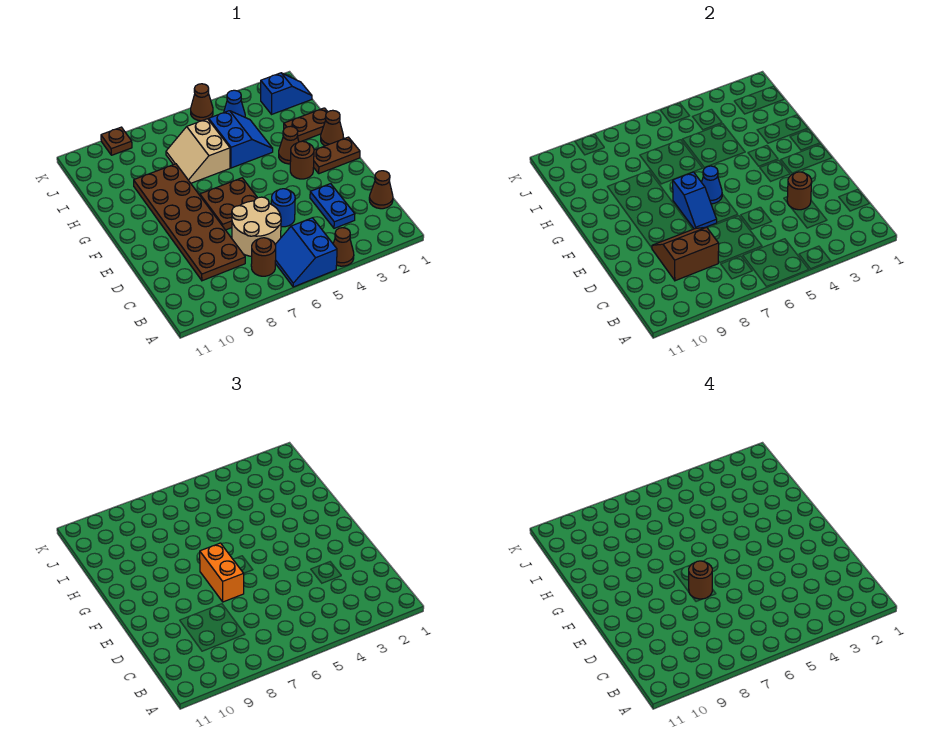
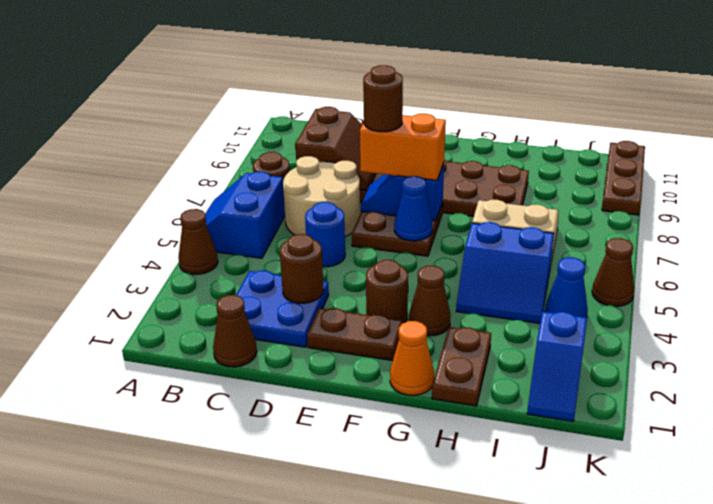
blue slope A5:B6 level 1 top 5 -> blue slope A5:B6 level 1 top B
blue plate C3:D3 level 1 -> blue plate C2:D3 level 1
brown plate F1:F2 level 1 -> brown plate E2:F2 level 1
brown cone G1 level 1 -> orange cone G1 level 1
brown plate K9 level 1 -> brown plate K9:K11 level 1

